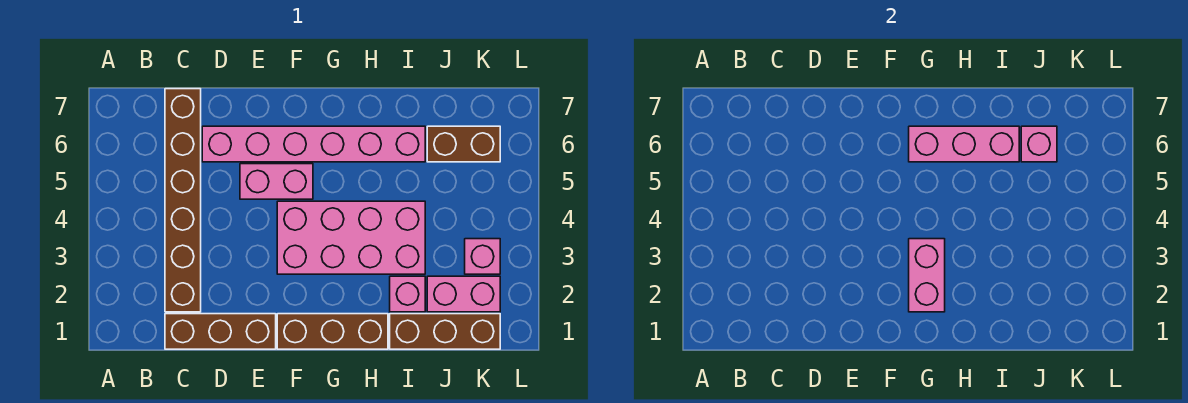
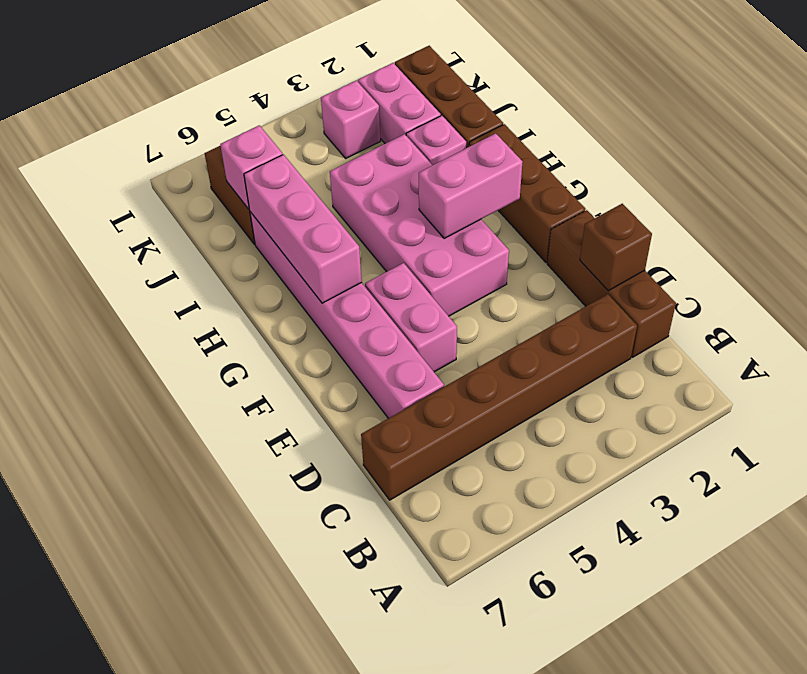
none -> brown brick D1 level 2

